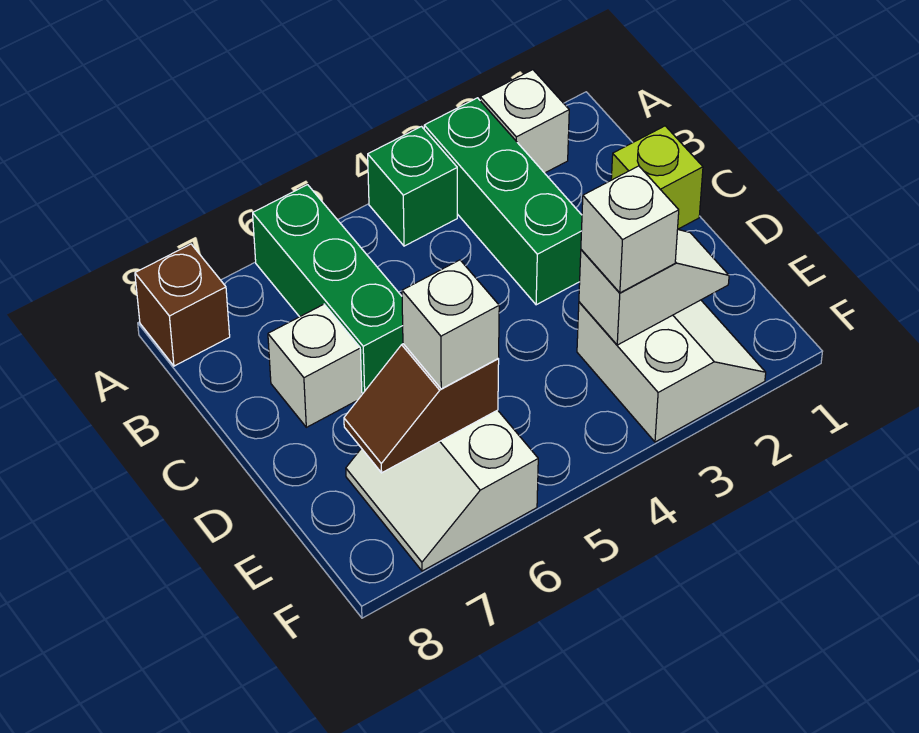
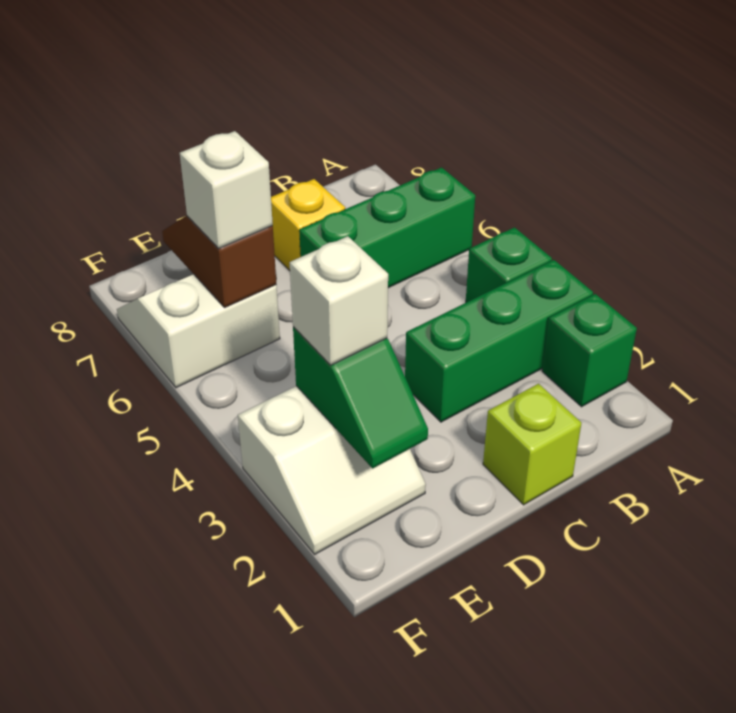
white brick A2 level 1 -> green brick A2 level 1
brown brick A8 level 1 -> none
white brick C7 level 1 -> yellow brick C7 level 1
white slope E2:E3 level 2 top 3 -> green slope E2:E3 level 2 top 3

